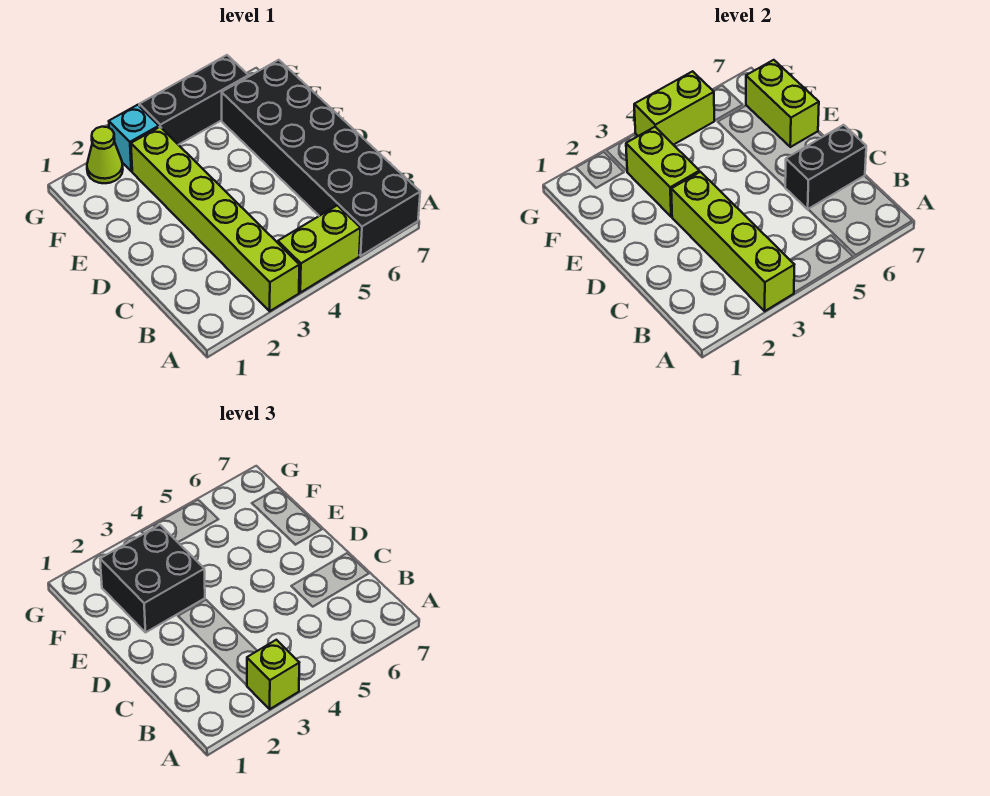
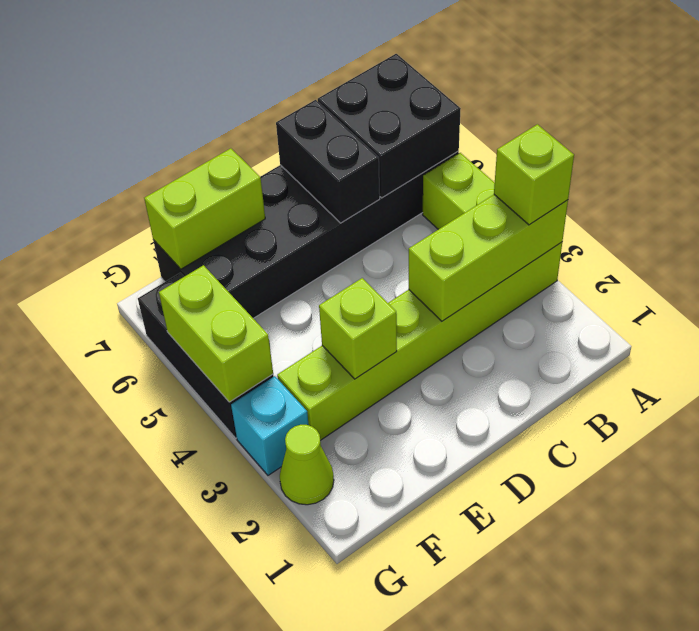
lime brick A3:D3 level 2 -> lime brick A3:C3 level 2
black brick E2:F3 level 3 -> black brick A6:B7 level 2
lime brick E3:F3 level 2 -> lime brick E3 level 2

